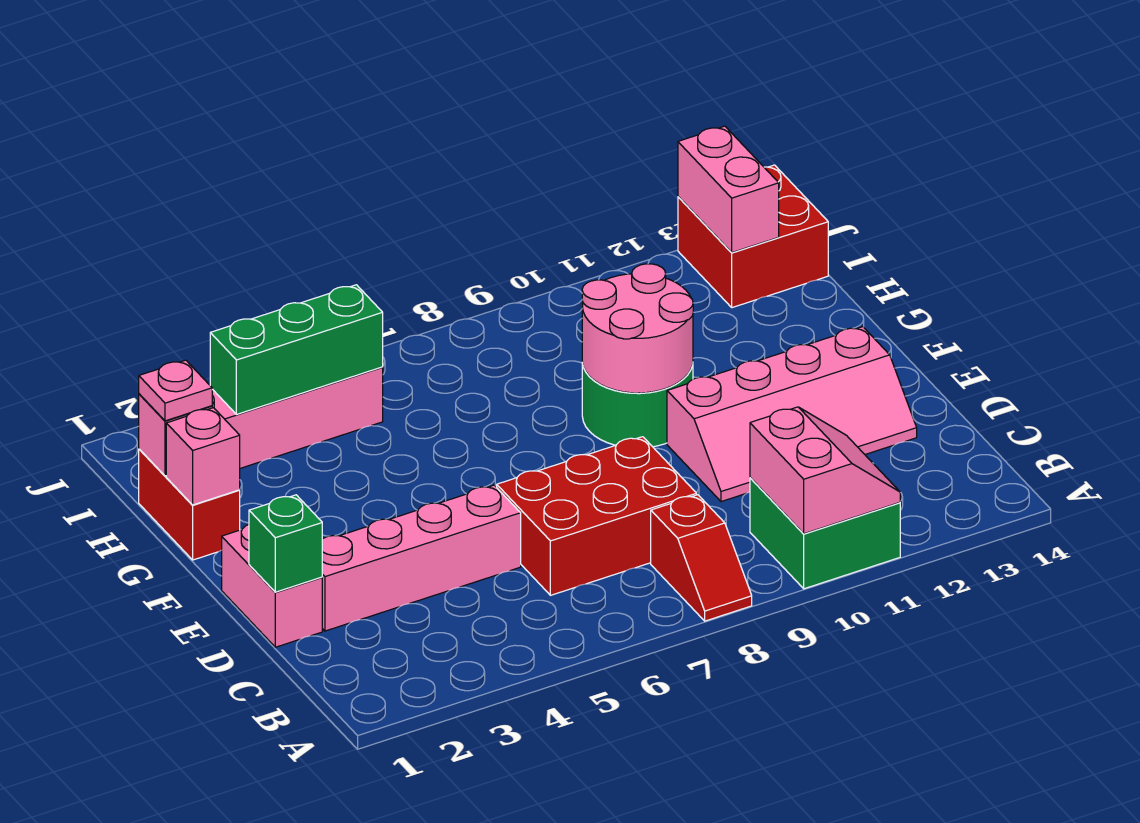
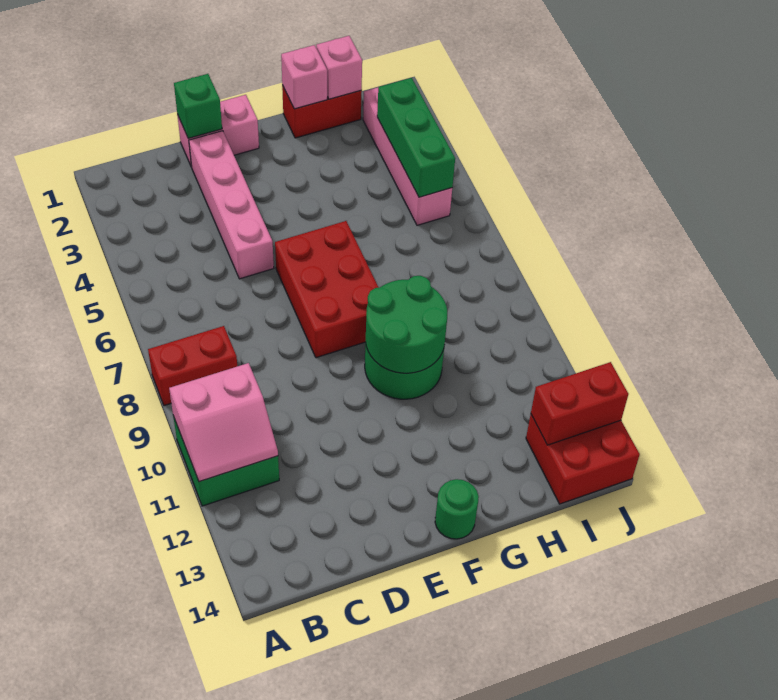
red slope A8:B8 level 1 top B -> red brick A8:B8 level 1
red brick C6:D8 level 1 -> red brick E6:F8 level 1
pink slope D10:E13 level 1 top E -> none
pink round brick F9:G10 level 2 -> green round brick F9:G10 level 2
none -> green round brick F14 level 1
pink plate H1 level 3 -> none
pink brick I13:J13 level 2 -> red brick I13:J13 level 2

